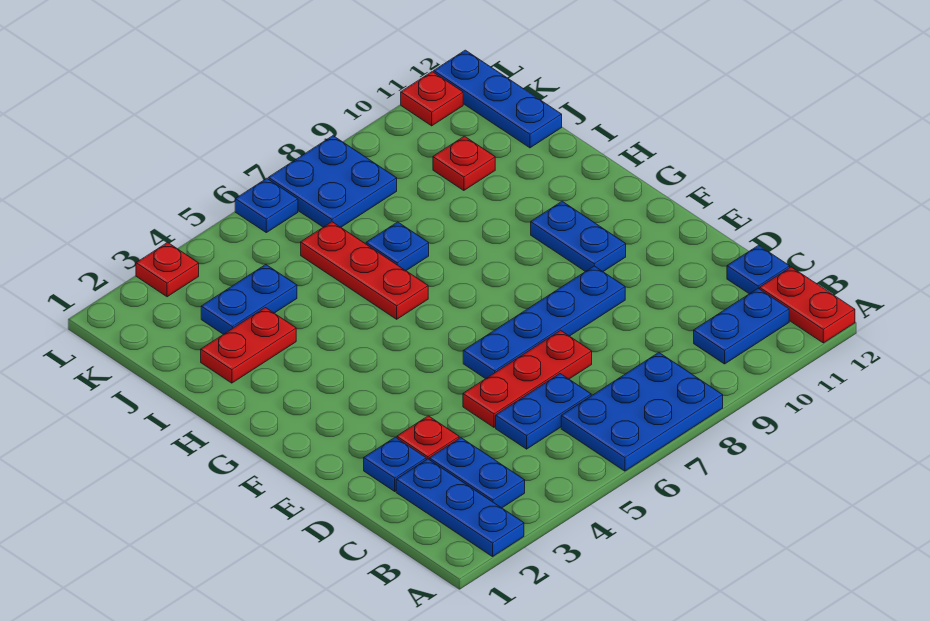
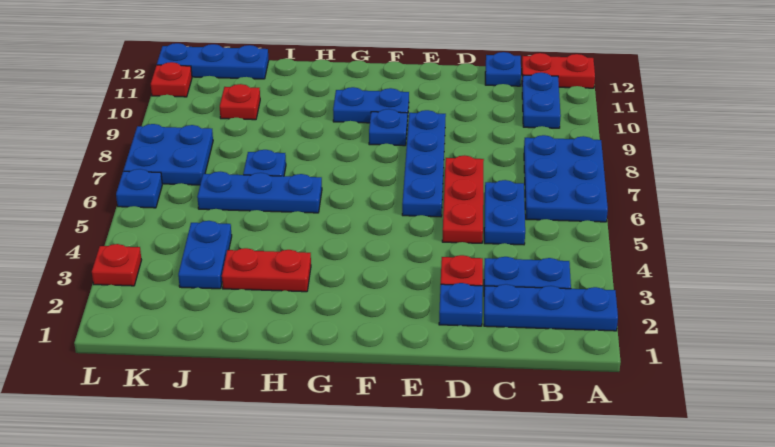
none -> blue plate F9 level 1
red plate H6:J6 level 1 -> blue plate H6:J6 level 1
red plate I2:I3 level 1 -> red plate H3:I3 level 1

